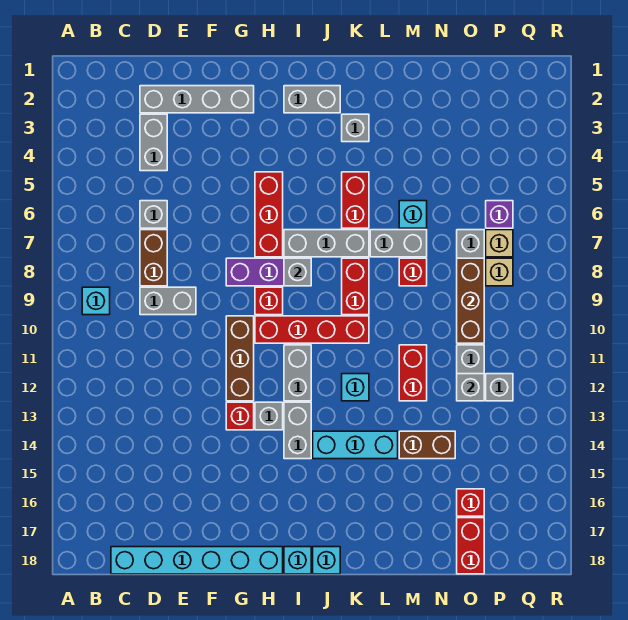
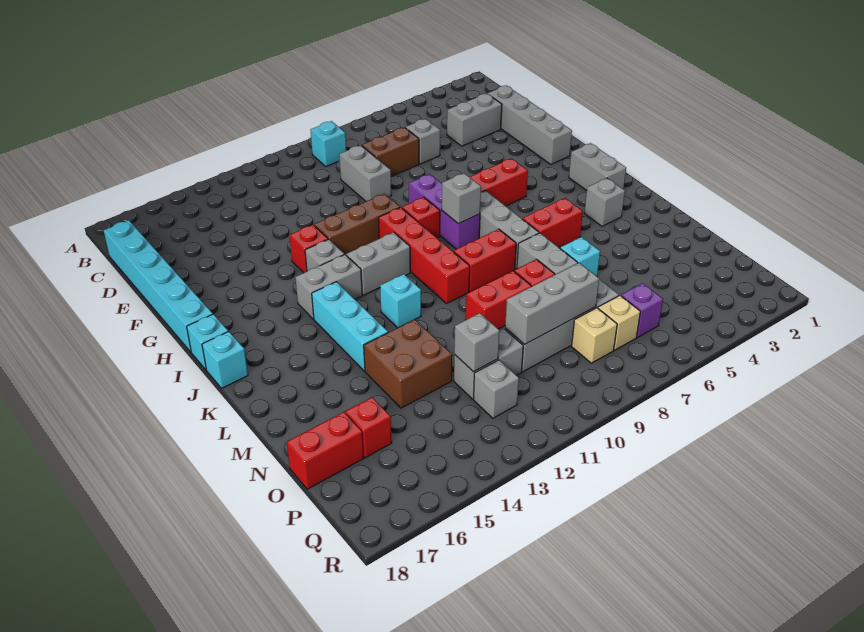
red brick M11:M12 level 1 -> red brick M9:M10 level 1
brown brick M14:N14 level 1 -> brown brick M13:N14 level 1
brown brick O8:O10 level 2 -> grey brick O8:O10 level 2

